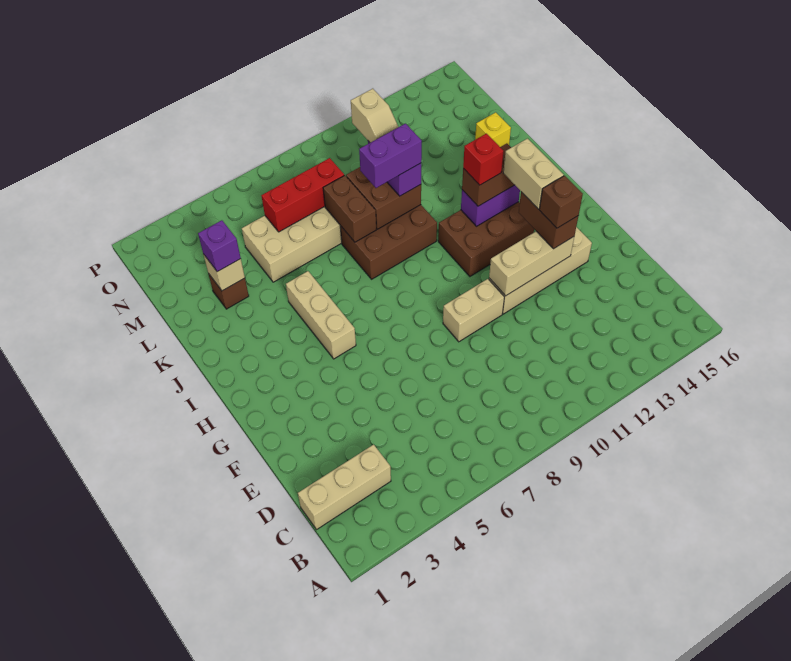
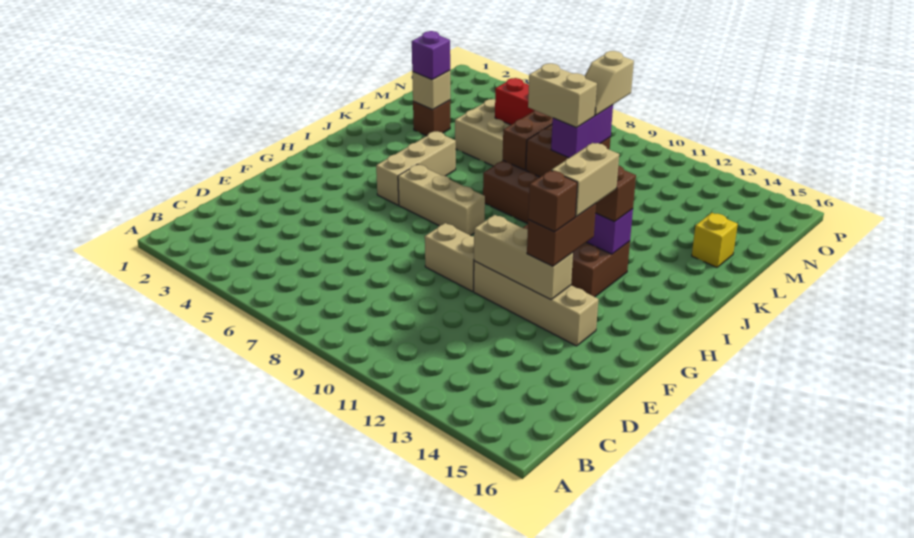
tan brick C1:C3 level 1 -> tan brick H6:H8 level 1
red brick I12 level 4 -> none
purple brick K9:K10 level 4 -> tan brick K9:K10 level 4

